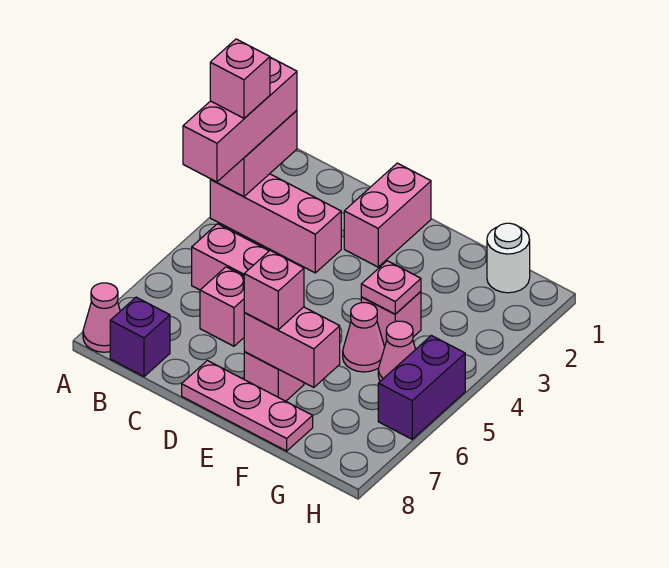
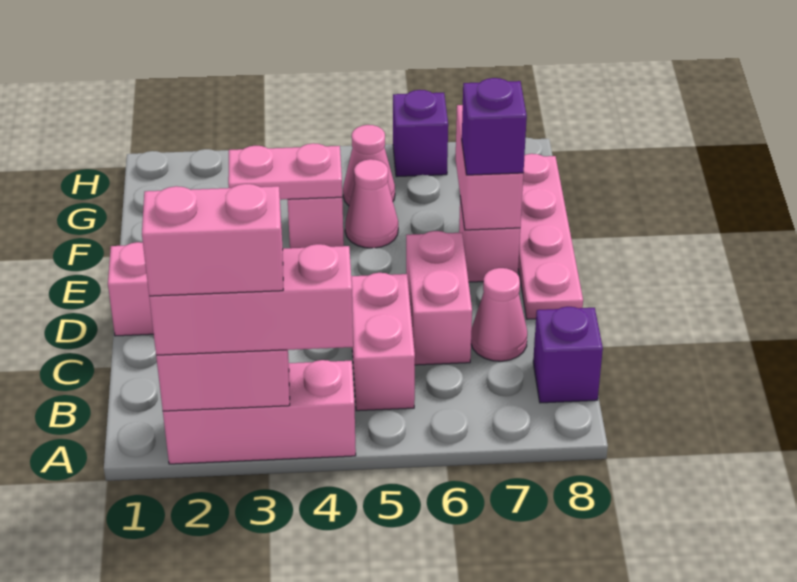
pink brick A3:C3 level 1 -> pink brick A2:A4 level 1
pink brick A3 level 4 -> pink brick A2:A3 level 4
pink cone A8 level 1 -> pink cone C7 level 1
pink brick C6 level 1 -> pink brick C6:D6 level 1
pink plate D8:F8 level 1 -> pink plate D8:G8 level 1
pink brick E7 level 3 -> purple brick E7 level 3
pink plate F4 level 2 -> pink plate F3:F4 level 2
white round brick G1 level 1 -> none
purple brick H5:H6 level 1 -> purple brick H6 level 1

